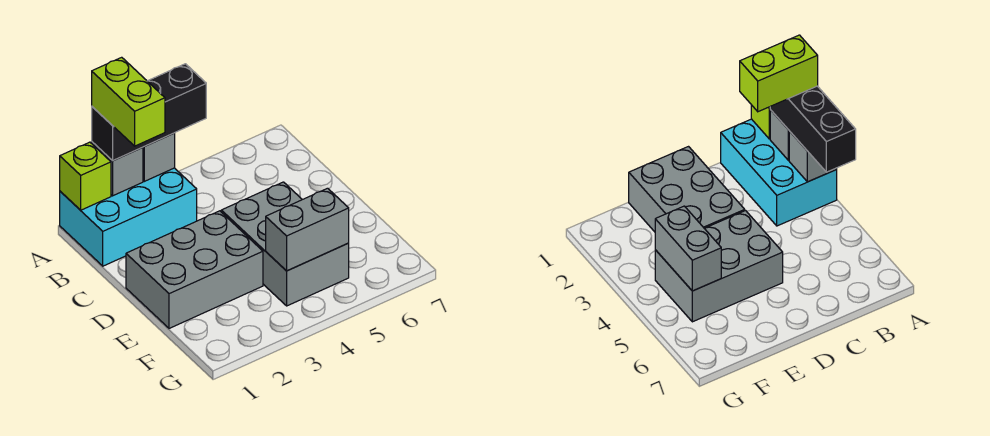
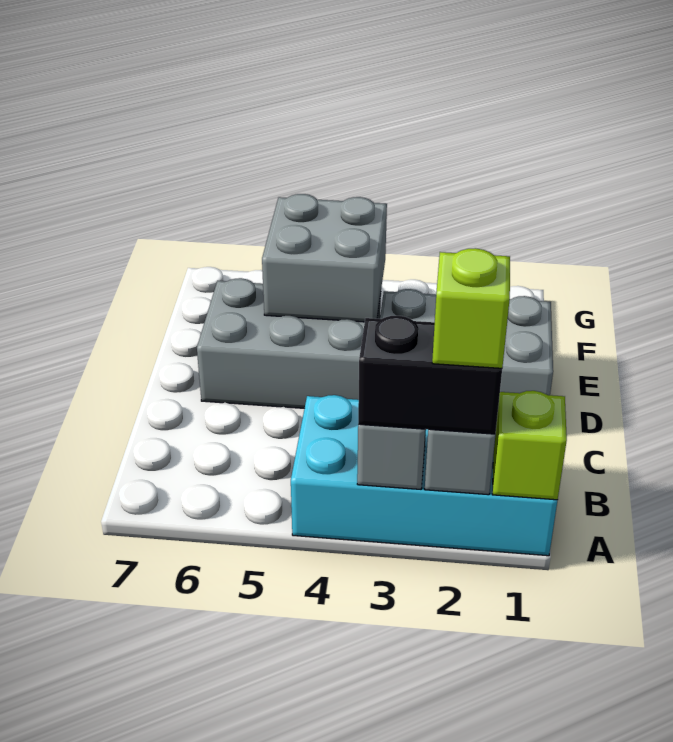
cyan brick A1:B3 level 1 -> cyan brick A1:B4 level 1
black brick A2:A4 level 3 -> black brick A2:A3 level 3
lime brick A2:B2 level 4 -> lime brick A2 level 4
grey brick D4:F5 level 1 -> grey brick D4:E6 level 1
grey brick F4:F5 level 2 -> grey brick E4:F5 level 2

